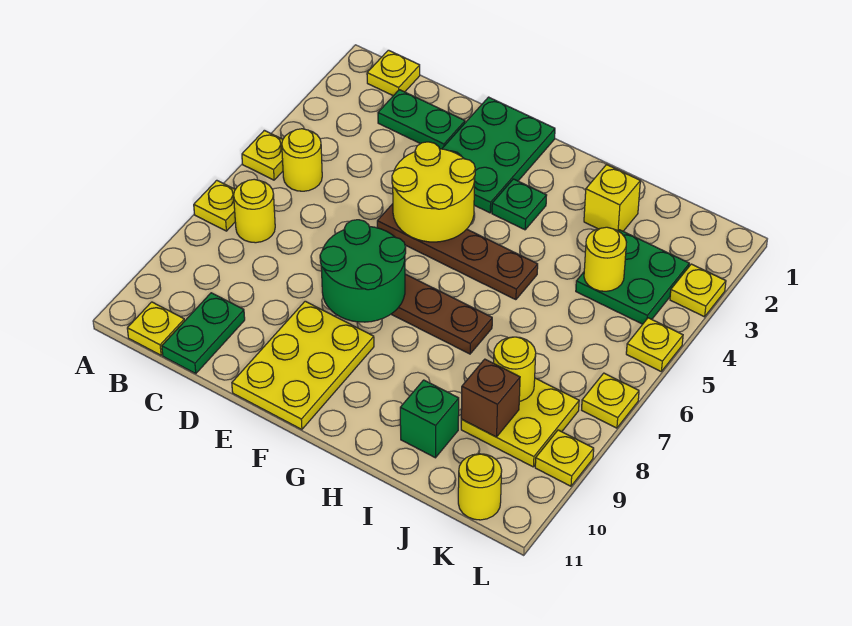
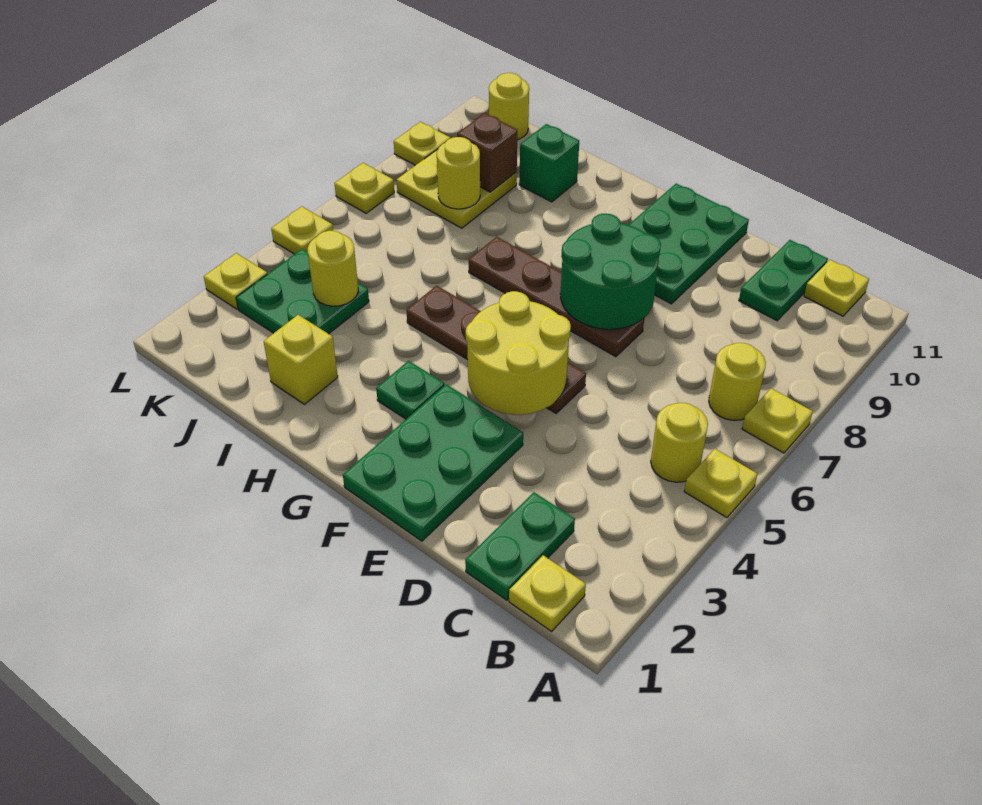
green plate C2:D2 level 1 -> green plate C1:C2 level 1
yellow plate E9:F11 level 1 -> green plate E9:F11 level 1

